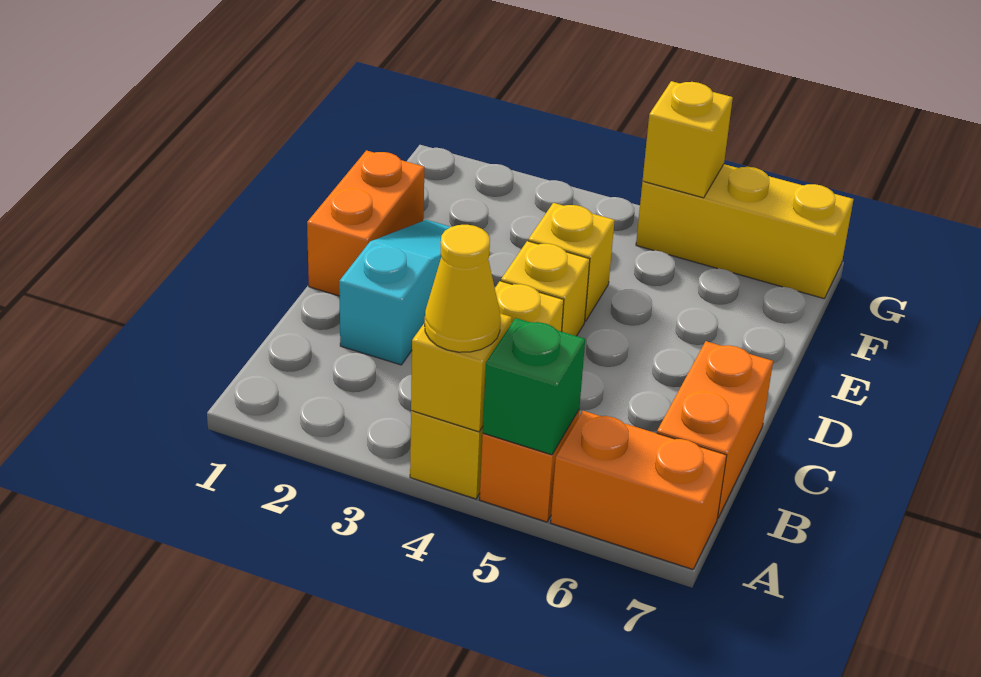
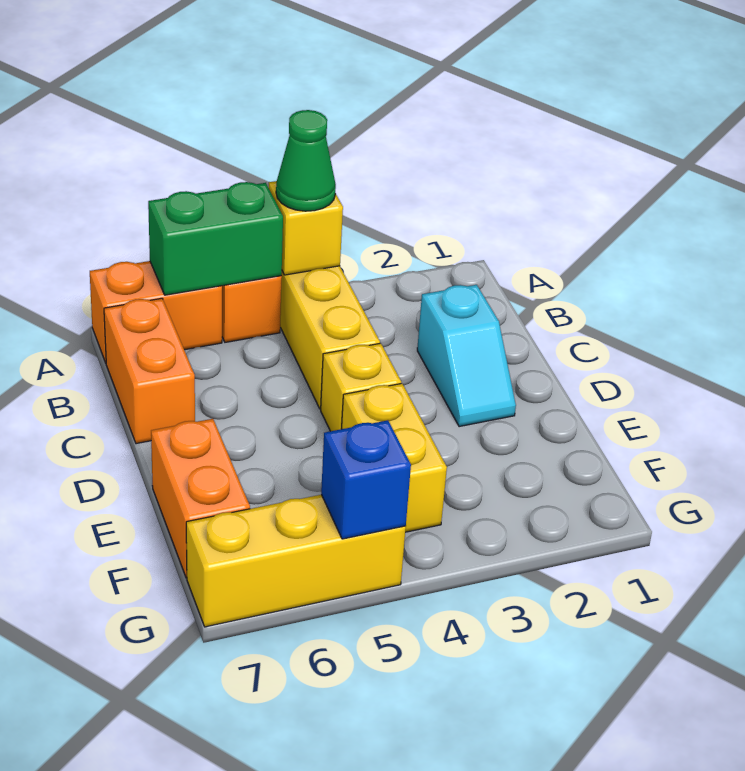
yellow cone A4 level 3 -> green cone A4 level 3
green brick A5 level 2 -> green brick A5:A6 level 2
cyan slope C2:E2 level 1 top C -> cyan slope C2:D2 level 1 top C
orange brick D1:E1 level 1 -> orange brick E7:F7 level 1
yellow brick E4 level 1 -> yellow brick E4:F4 level 1
yellow brick G5 level 2 -> blue brick G5 level 2

